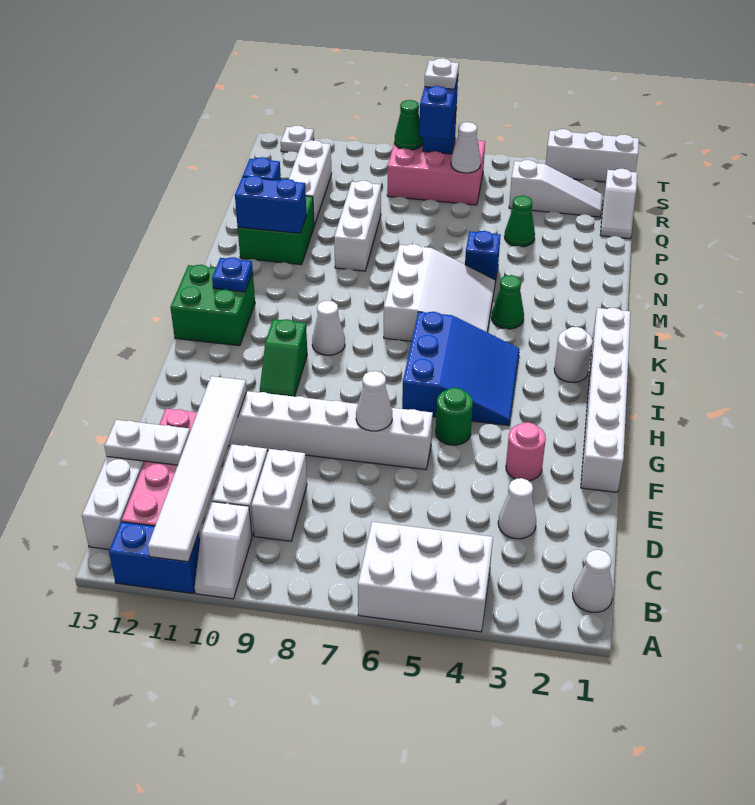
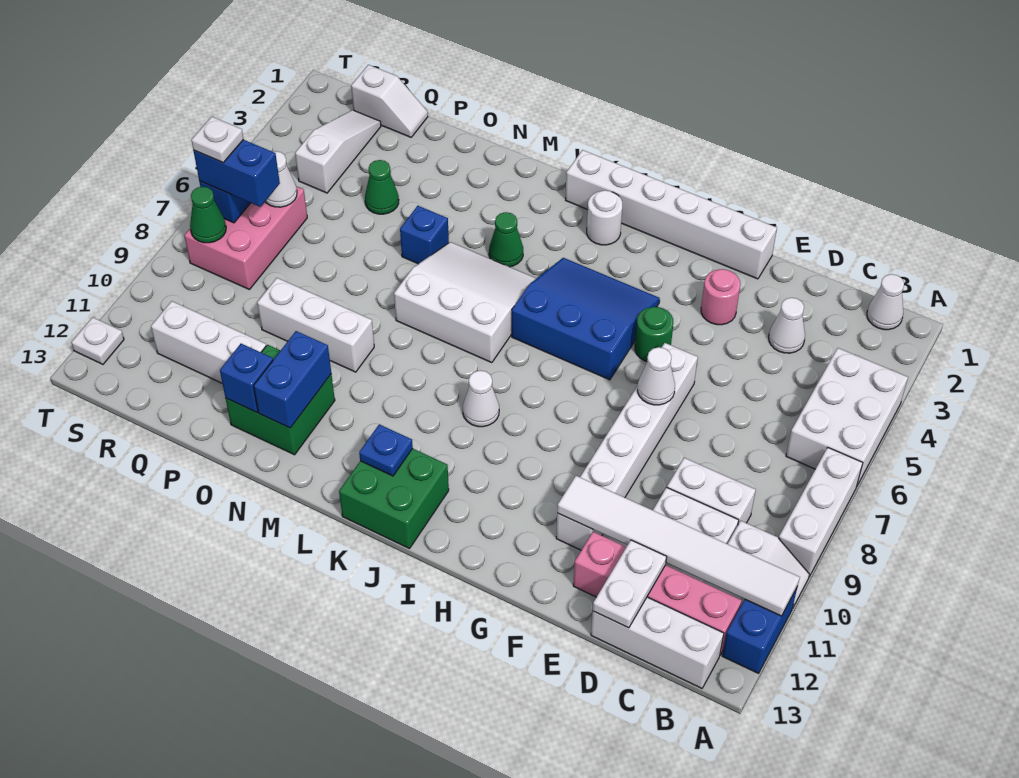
green slope H10:I10 level 1 top I -> none
white brick T1:T3 level 1 -> white brick A7:A9 level 1

